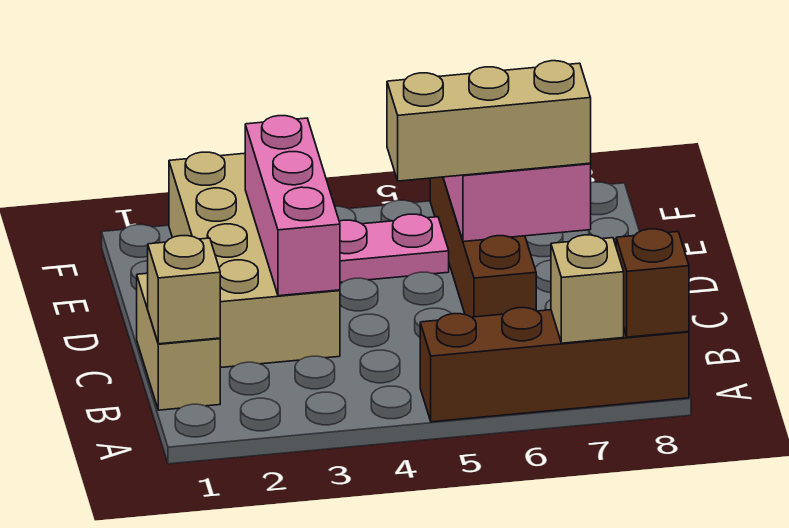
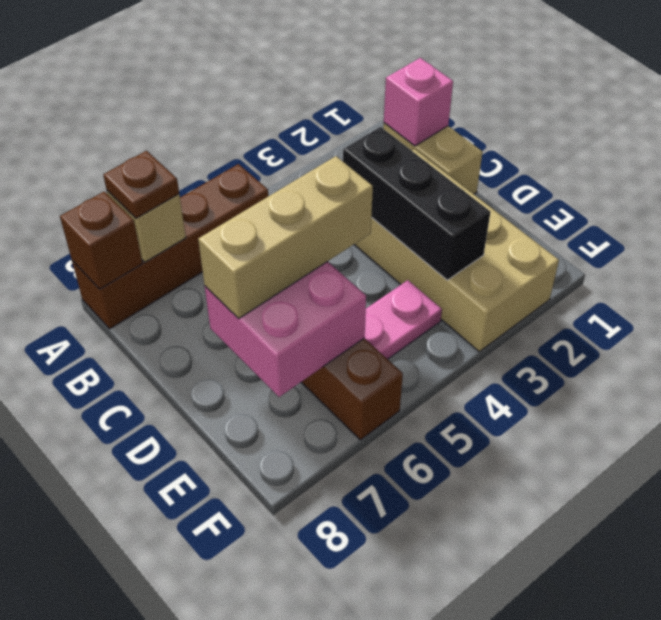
none -> brown plate A7 level 3
tan brick B1 level 2 -> pink brick B1 level 2
pink brick C3:E3 level 2 -> black brick C3:E3 level 2

